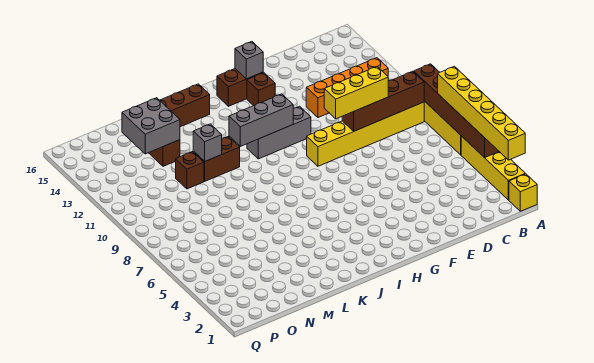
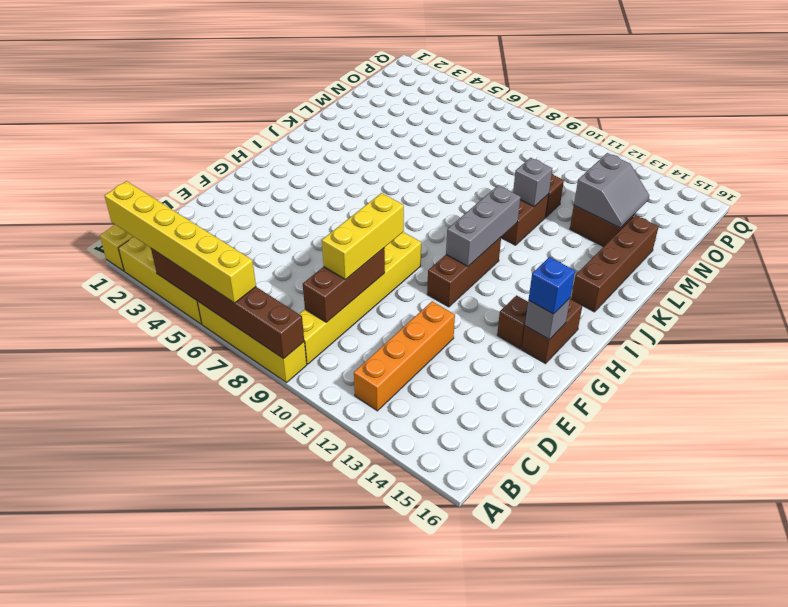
brown brick B9:E9 level 2 -> brown brick C9:E9 level 2
grey brick G11:I11 level 1 -> brown brick G11:I11 level 1
none -> blue brick G15 level 3
grey brick M13:N14 level 2 -> grey slope M13:N14 level 2 top 13

